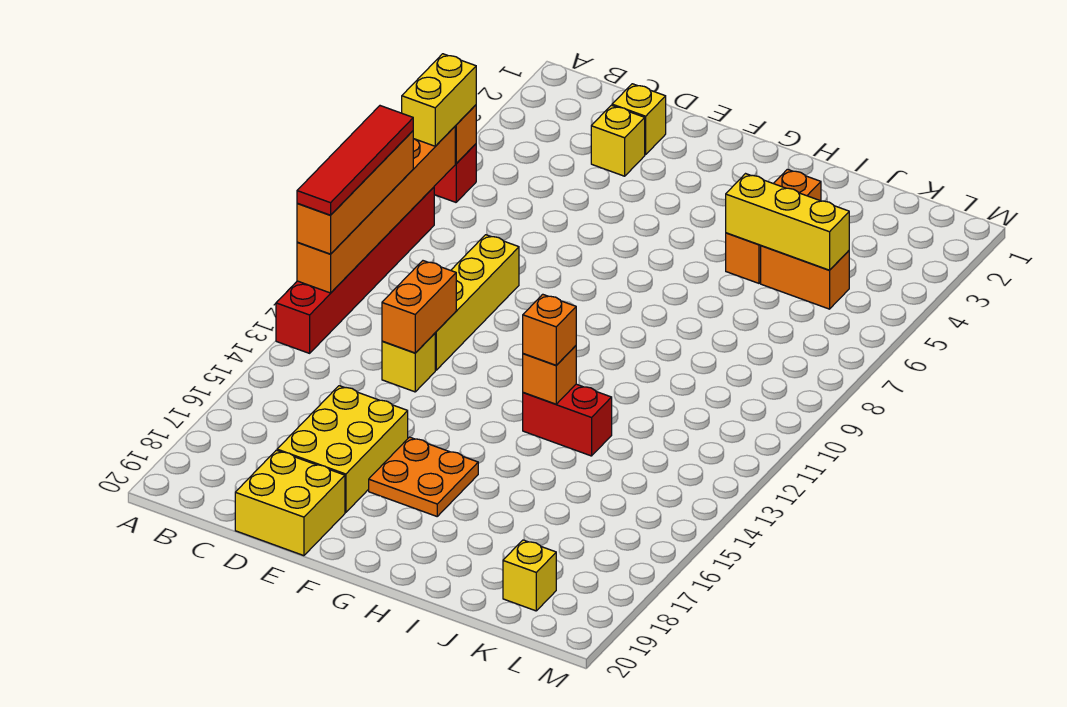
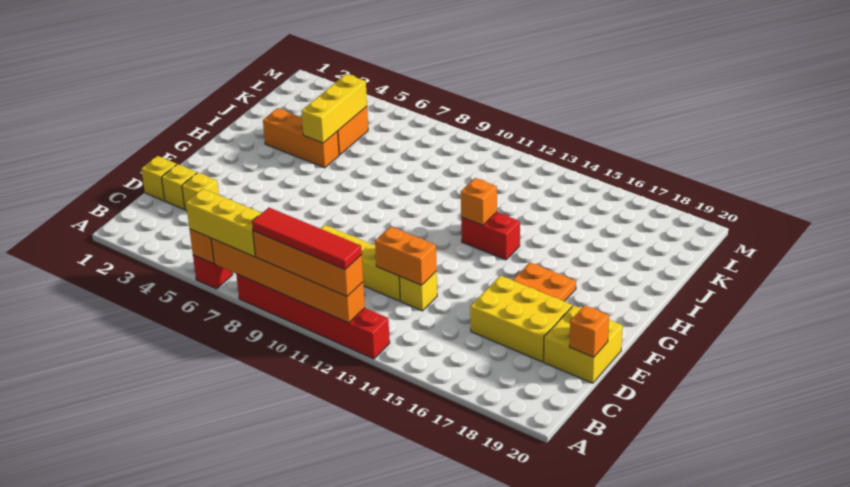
yellow brick A6:A7 level 3 -> yellow brick A6:A8 level 3
red brick H13:I13 level 1 -> red brick H13:H14 level 1
orange brick H13 level 3 -> orange brick D20 level 2
yellow brick K19 level 1 -> yellow brick D1 level 1

